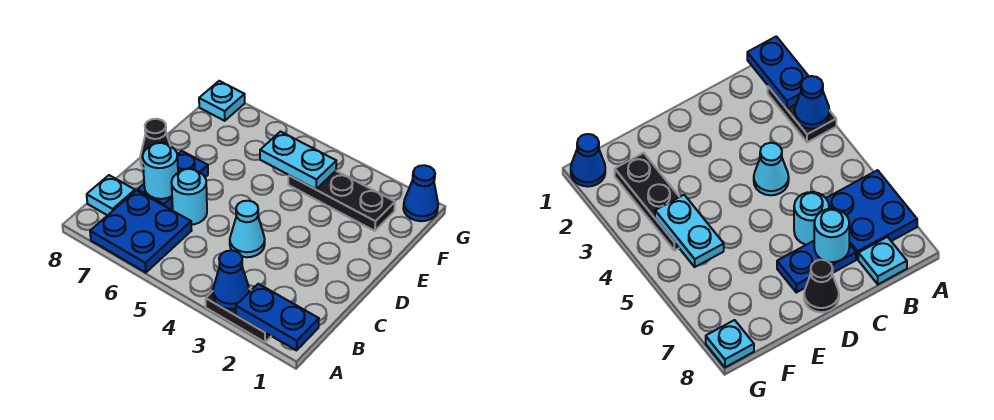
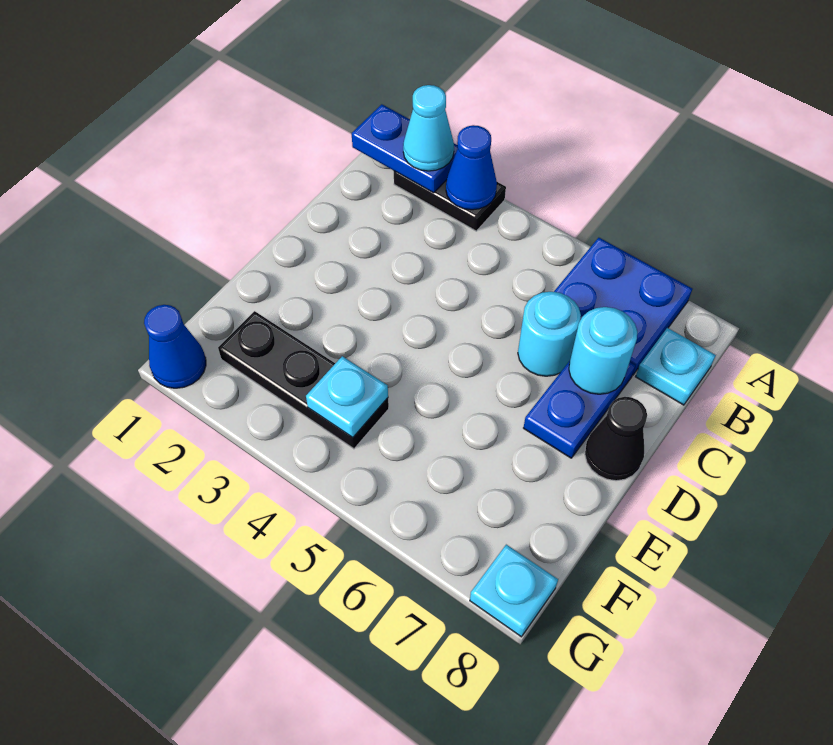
cyan cone C4 level 1 -> cyan cone A2 level 3
cyan plate F4:F5 level 2 -> cyan plate F4 level 2

